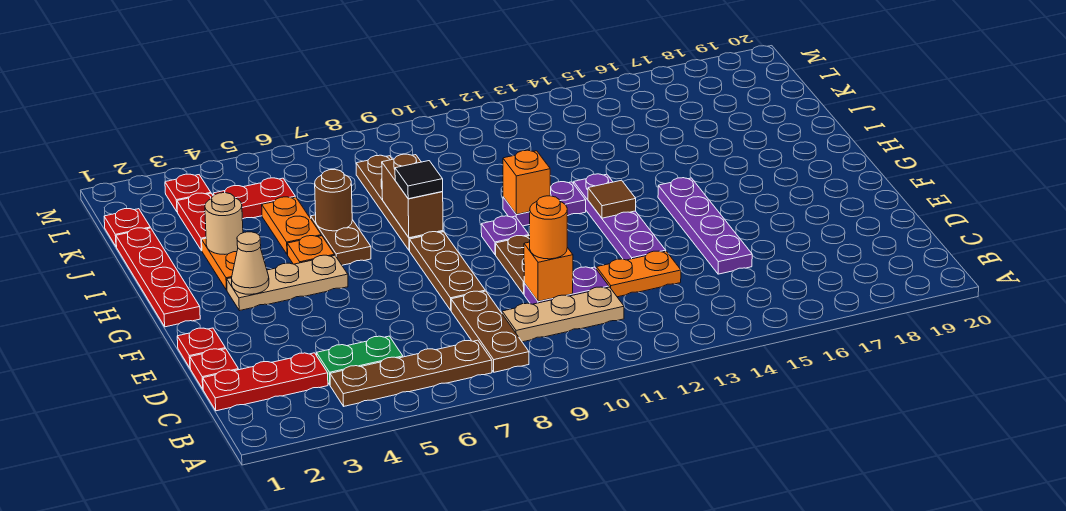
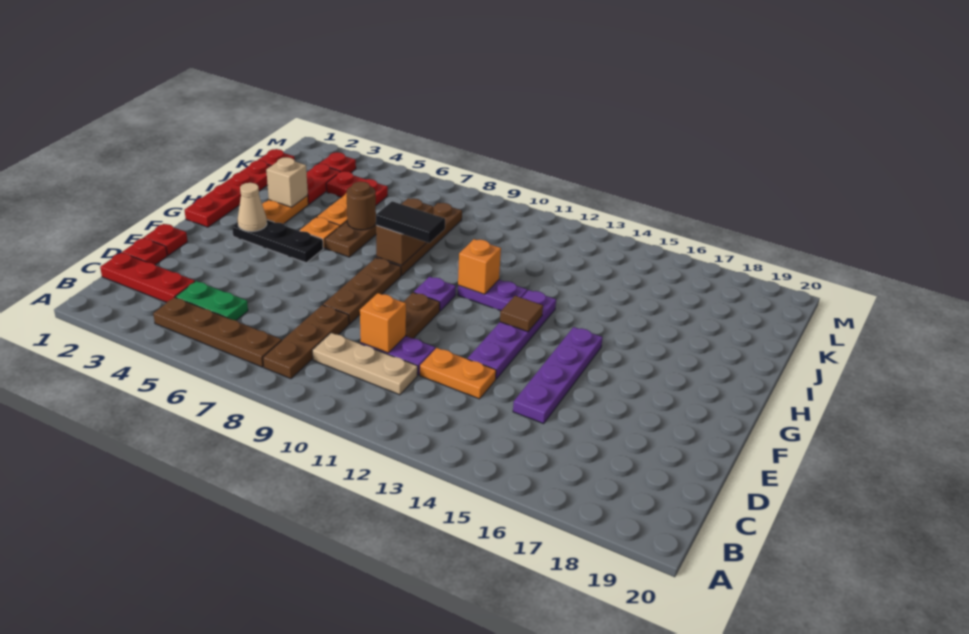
orange round brick D10 level 3 -> none
tan plate G3:G5 level 1 -> black plate G3:G5 level 1
black tile H8 level 3 -> black tile H8:H9 level 3
tan round brick I3 level 2 -> tan brick I3 level 2

